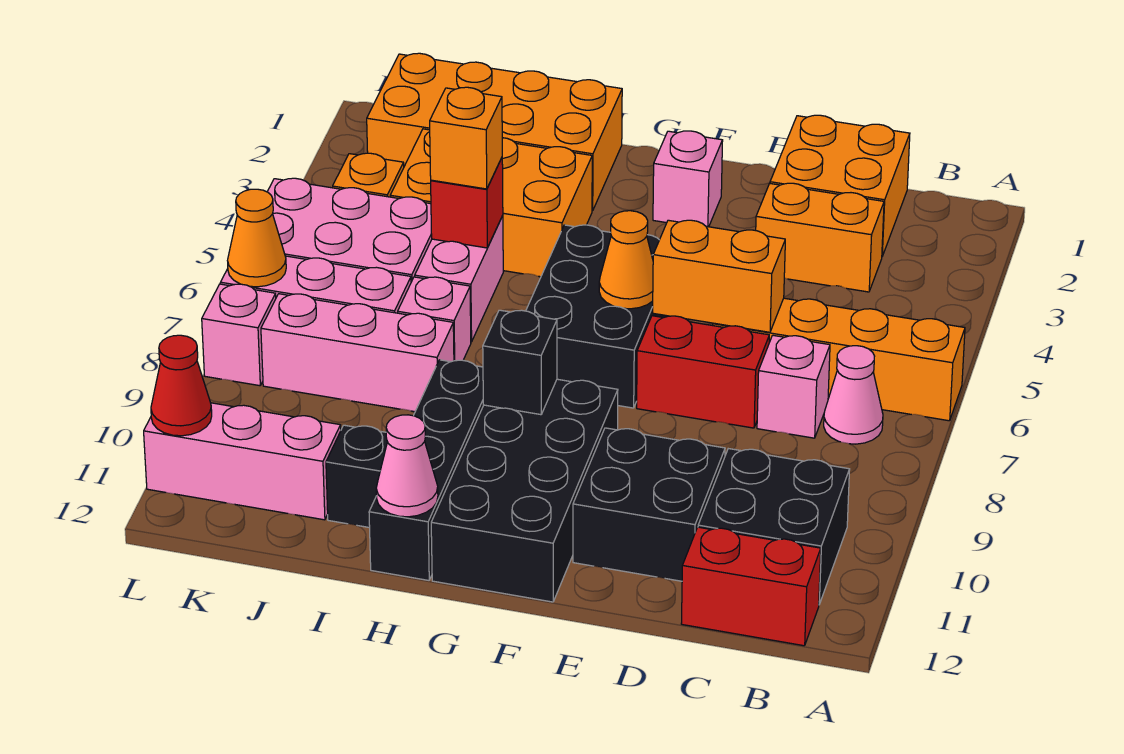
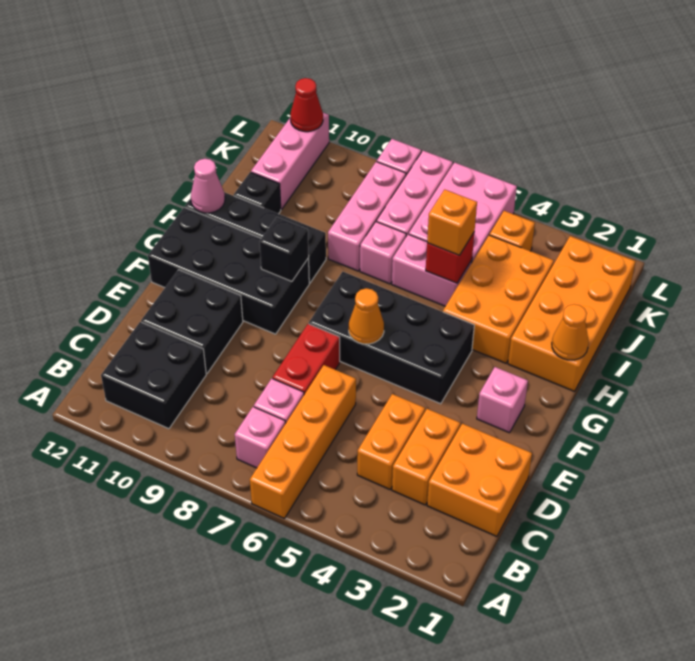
pink cone B7 level 1 -> pink brick B7 level 1
red brick B12:C12 level 1 -> none
orange brick D6:E6 level 2 -> orange brick C4:D4 level 1
black brick F5:G7 level 1 -> black brick F4:G7 level 1
orange cone L7 level 2 -> orange cone H1 level 2

